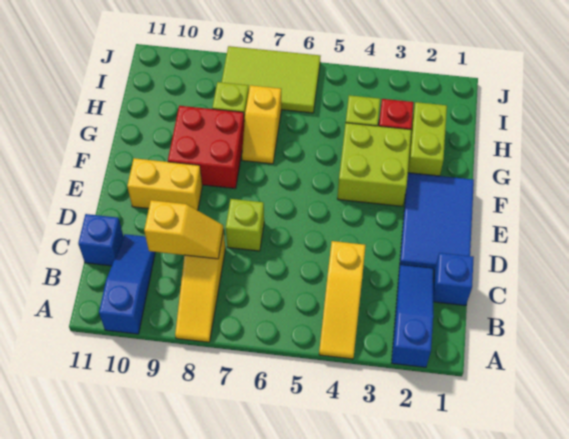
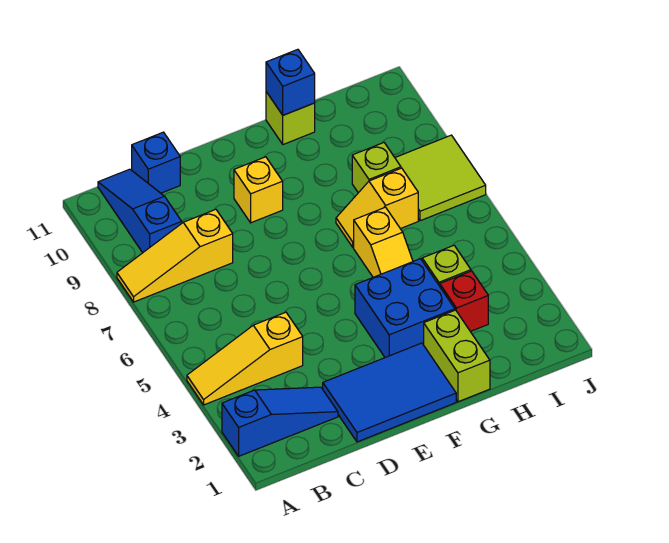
blue slope A10:C10 level 1 top A -> blue slope B9:B11 level 1 top 9
blue brick C1 level 1 -> blue brick G11 level 2
yellow slope C8:C9 level 2 top 9 -> yellow slope G5:G6 level 1 top 6
lime brick D7 level 1 -> lime brick G11 level 1
yellow brick E9:E10 level 1 -> yellow brick E9 level 1
lime brick F3:G4 level 1 -> blue brick F3:G4 level 1
red brick F8:G9 level 1 -> none
lime brick G2:H2 level 1 -> lime brick G1:G2 level 1
lime tile I6:J8 level 1 -> lime tile I7:J8 level 1

